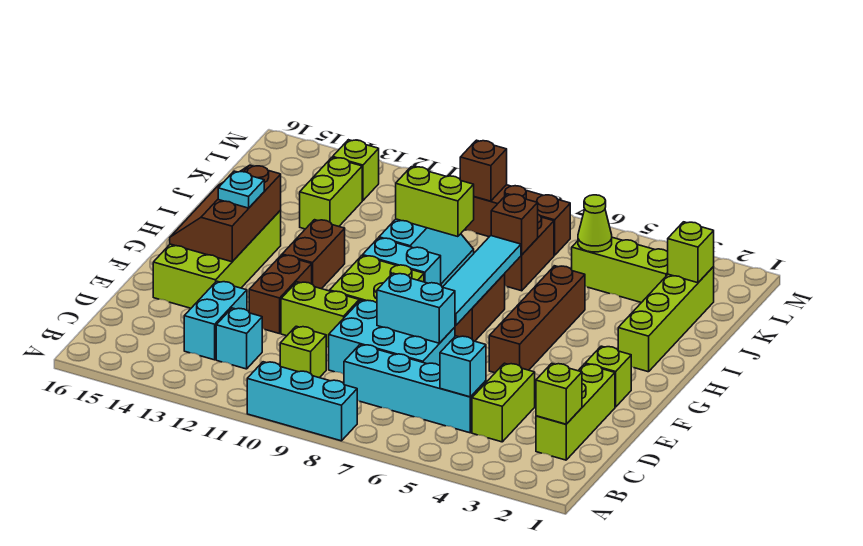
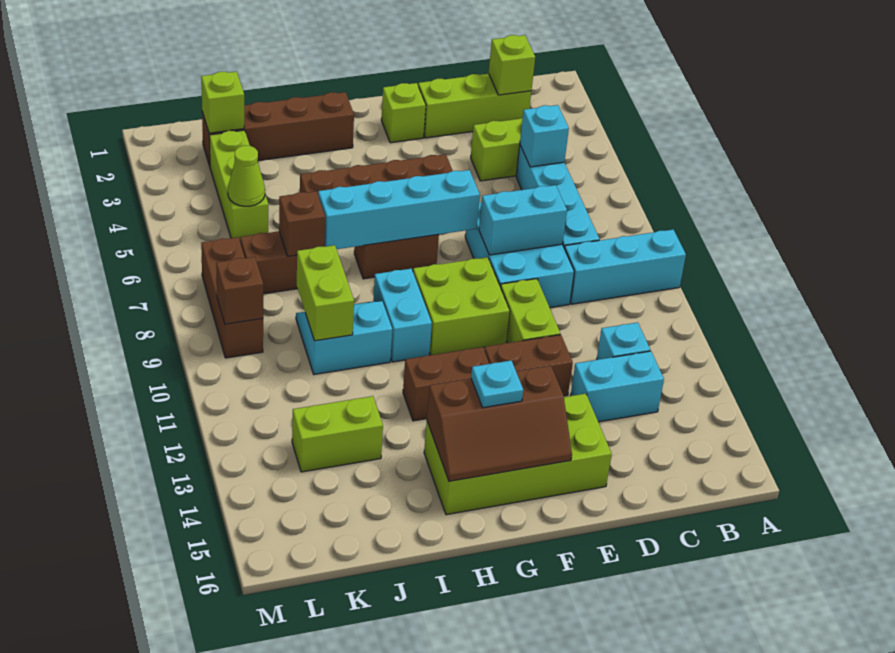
cyan brick A8:A10 level 1 -> cyan brick A9:C9 level 1
lime brick C10 level 1 -> none
cyan brick E7:E8 level 2 -> cyan brick D8:E8 level 2
cyan tile F7:I7 level 2 -> cyan brick F7:I7 level 2
lime brick H2:K2 level 1 -> brown brick H2:K2 level 1
lime brick L13 level 1 -> none

